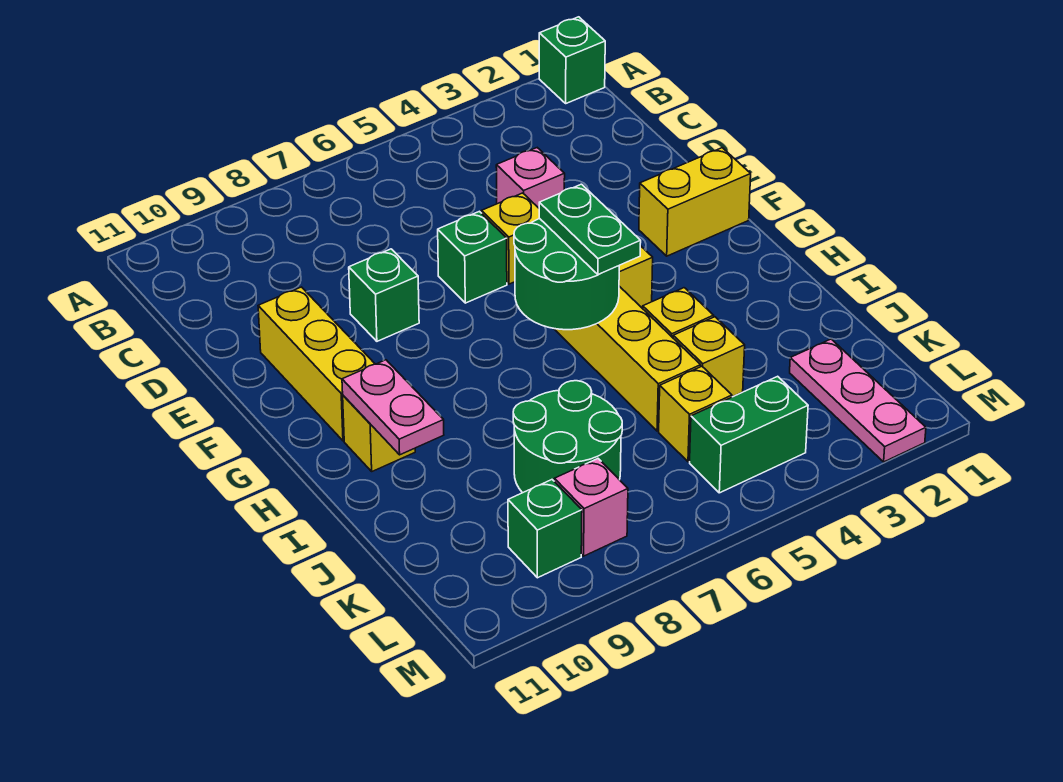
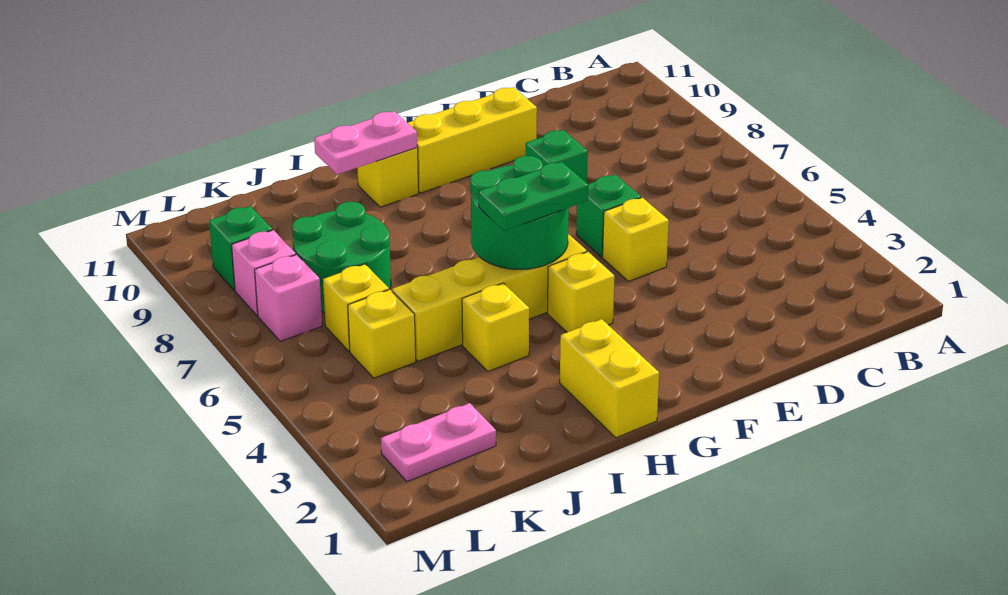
green brick A1 level 1 -> none
pink brick D4 level 1 -> pink brick L7 level 1
yellow brick F1:F2 level 1 -> yellow brick H1:H2 level 1
yellow brick J4 level 1 -> yellow brick K6 level 1
pink plate K2:M2 level 1 -> pink plate K2:L2 level 1
green brick L4:L5 level 1 -> none

